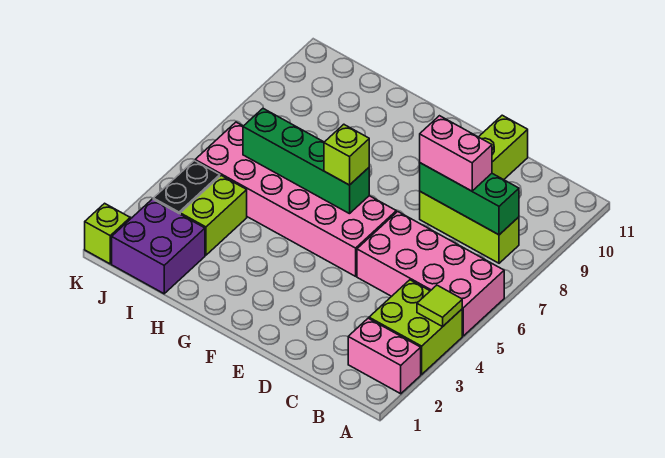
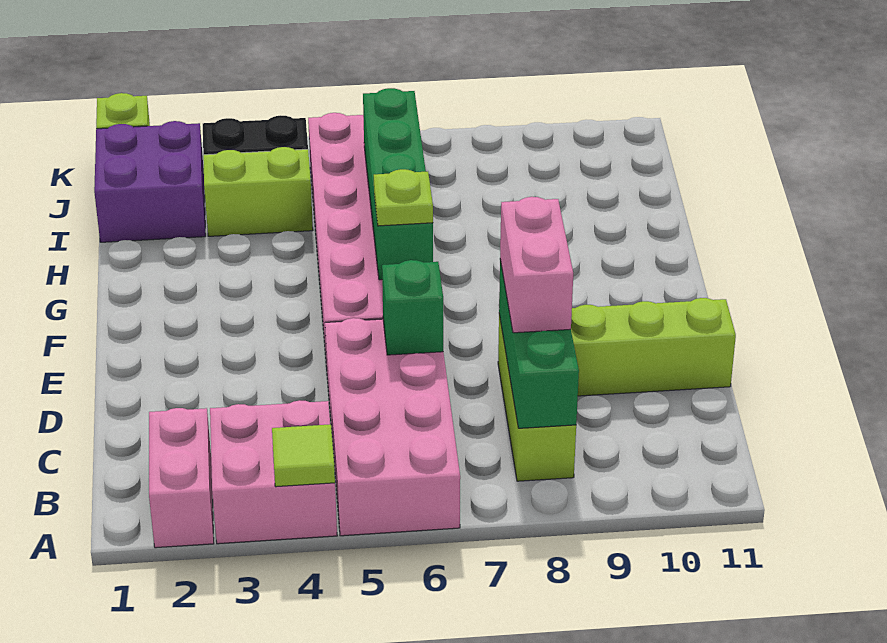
lime brick A3:B4 level 1 -> pink brick A3:B4 level 1
none -> green brick D6 level 2
lime brick F6 level 3 -> lime plate F6 level 3

